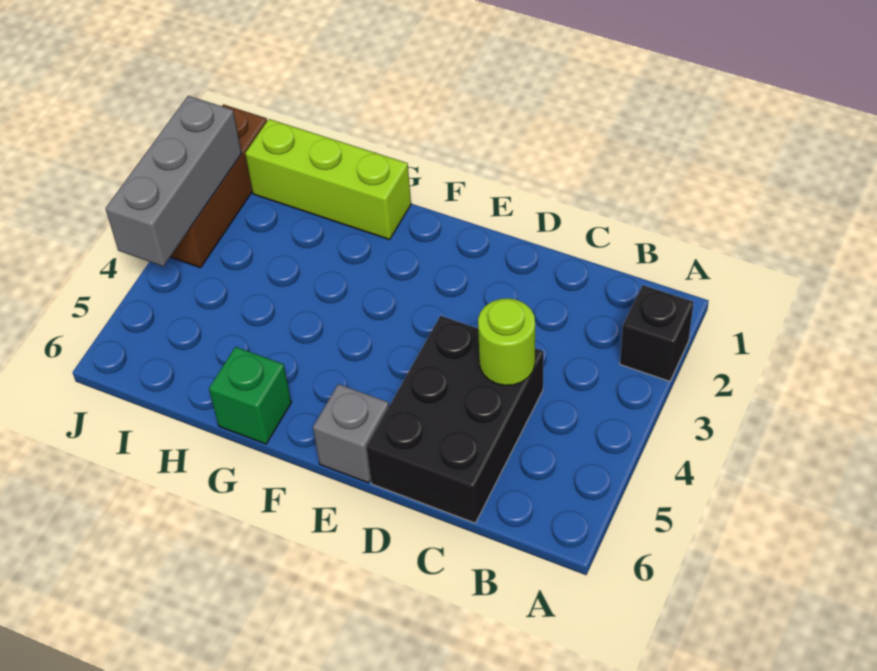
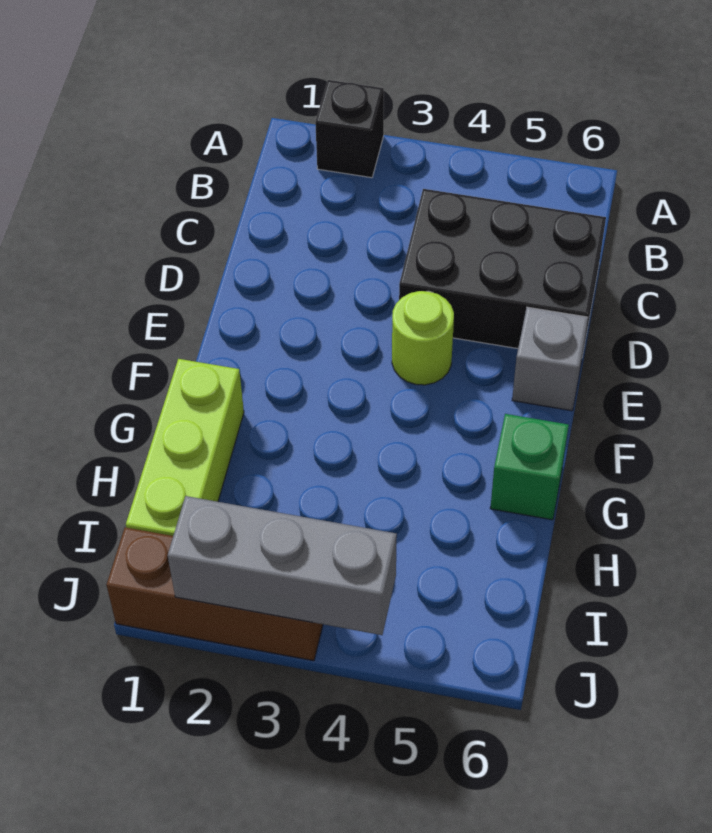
lime round brick C4 level 2 -> lime round brick E4 level 1

